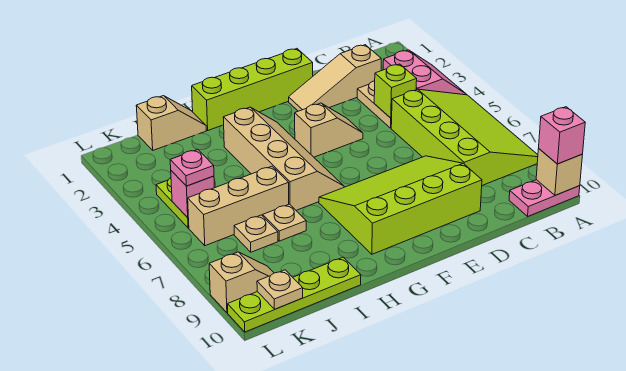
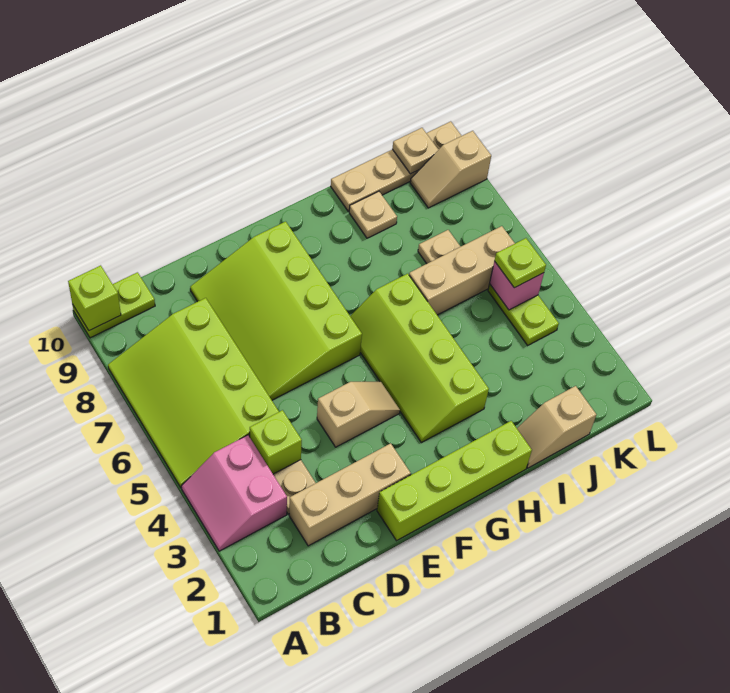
pink plate A10:B10 level 1 -> lime plate A10:B10 level 1
tan brick A10 level 2 -> lime brick A10 level 2
pink brick A10 level 3 -> none
tan slope C2:E2 level 1 top C -> tan brick C2:E2 level 1
lime slope D7:G9 level 1 top 9 -> lime slope D6:F9 level 1 top F
tan slope E4:F4 level 1 top F -> tan slope E4:F4 level 1 top E
tan slope G3:H6 level 1 top H -> lime slope G3:H6 level 1 top H
tan plate I7 level 1 -> tan plate I9 level 1
lime plate I10:L10 level 1 -> tan plate I10:L10 level 1
pink plate K5 level 3 -> lime plate K5 level 3

